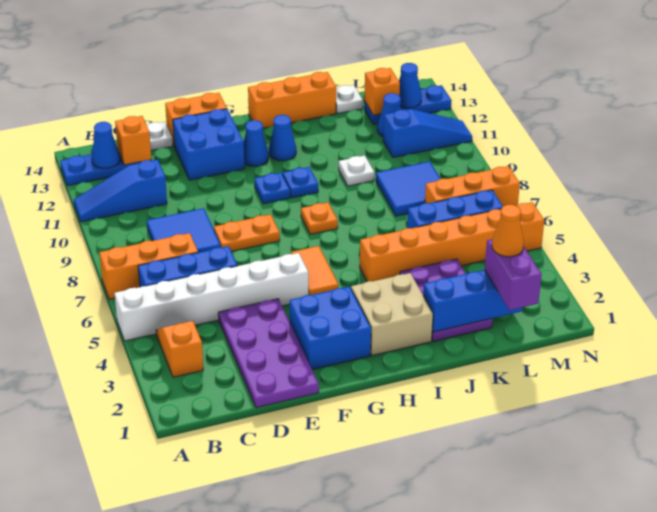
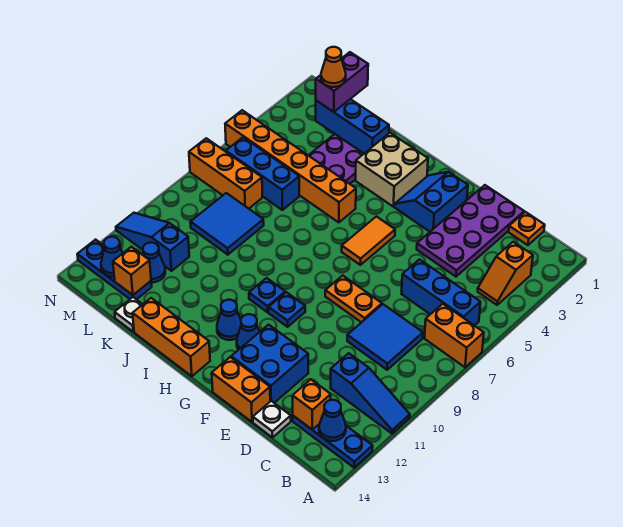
white brick A5:F5 level 1 -> none
orange brick A7:C7 level 1 -> orange brick A7:B7 level 1
blue brick F2:G3 level 1 -> blue slope F2:G3 level 1 top F
orange plate H8 level 1 -> orange plate C1 level 1
white plate J10 level 1 -> none

